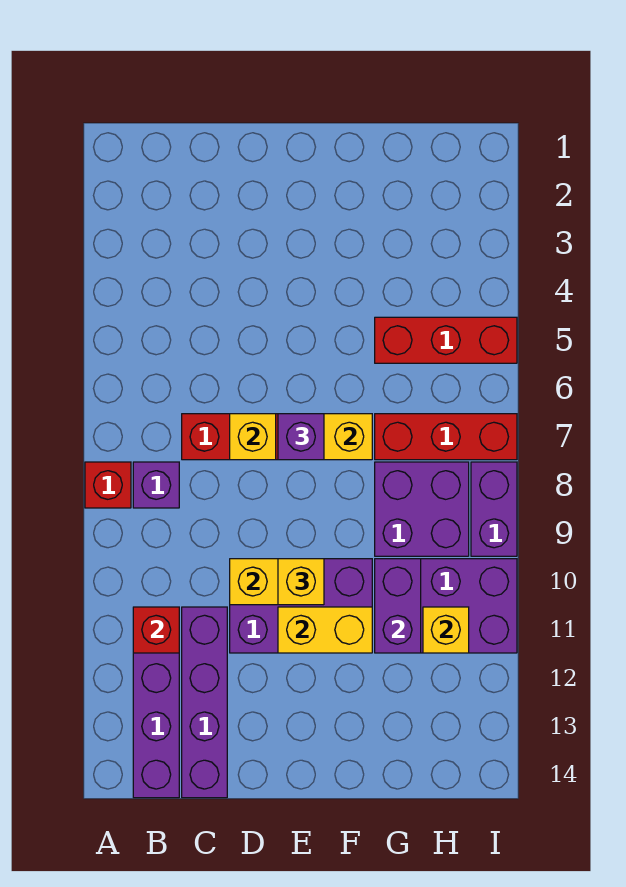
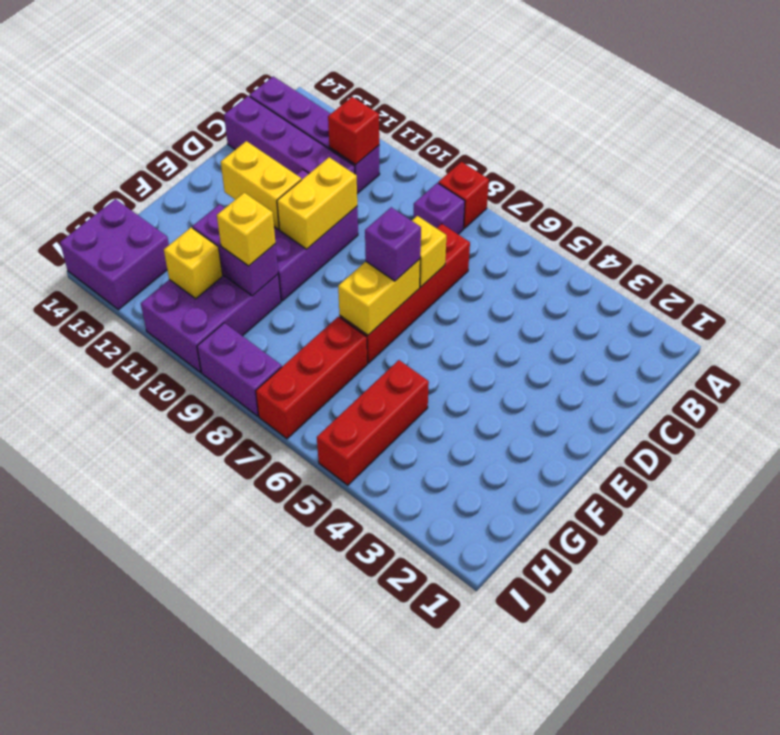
yellow brick E10 level 3 -> yellow brick G10 level 3
yellow brick E11:F11 level 2 -> yellow brick E11:E12 level 2
purple brick G8:H9 level 1 -> purple brick H13:I14 level 1

